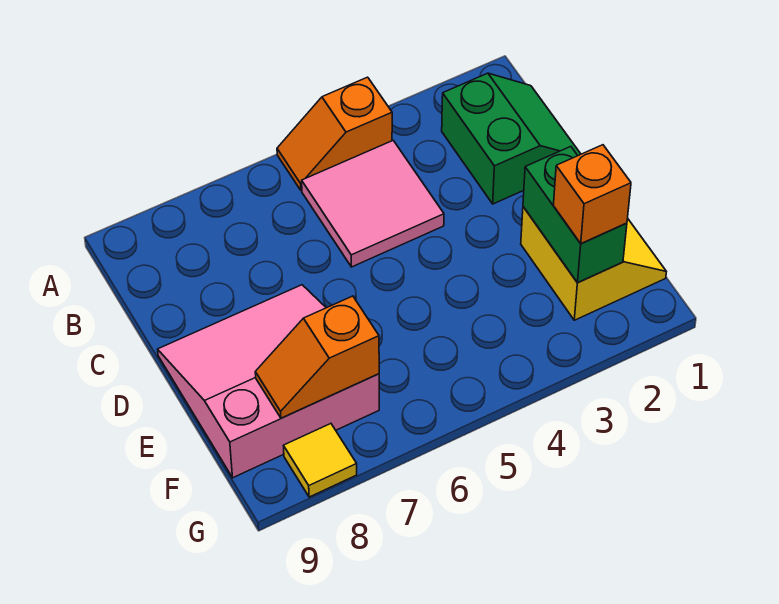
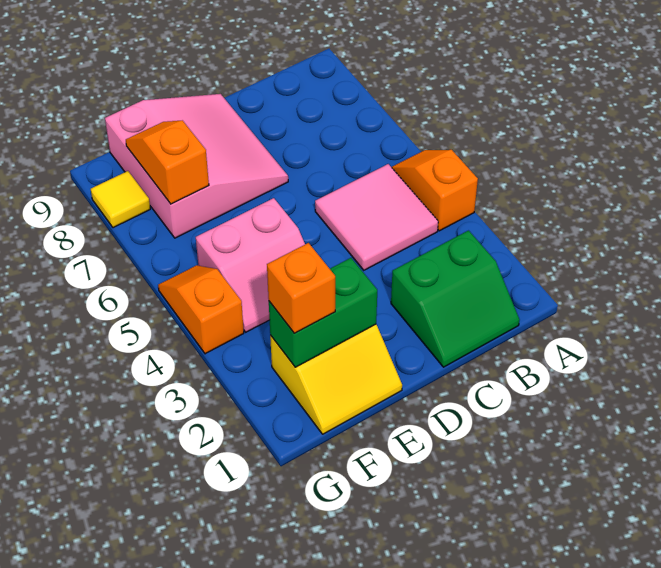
none -> pink slope E4:F5 level 1 top 5
none -> orange slope G4:G5 level 1 top 4

